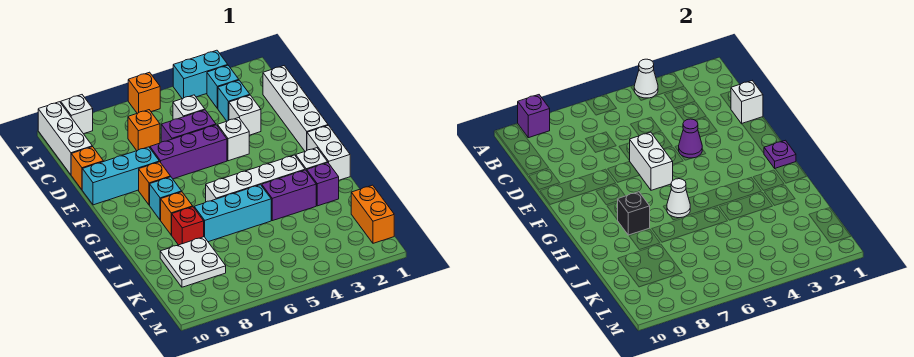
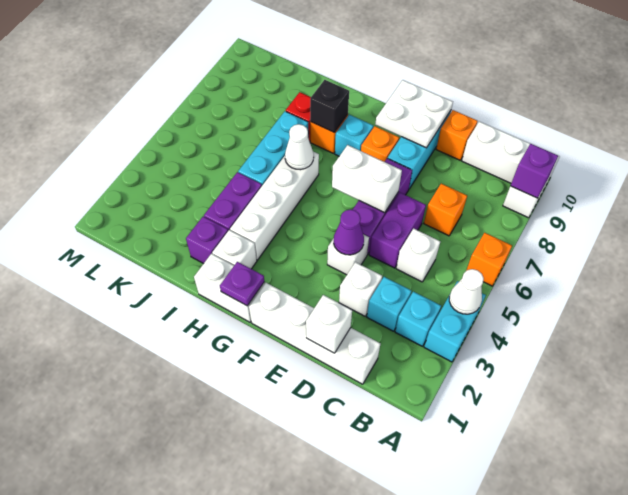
white plate J8:K9 level 1 -> white plate E9:F10 level 2
orange brick K1:L1 level 1 -> none

